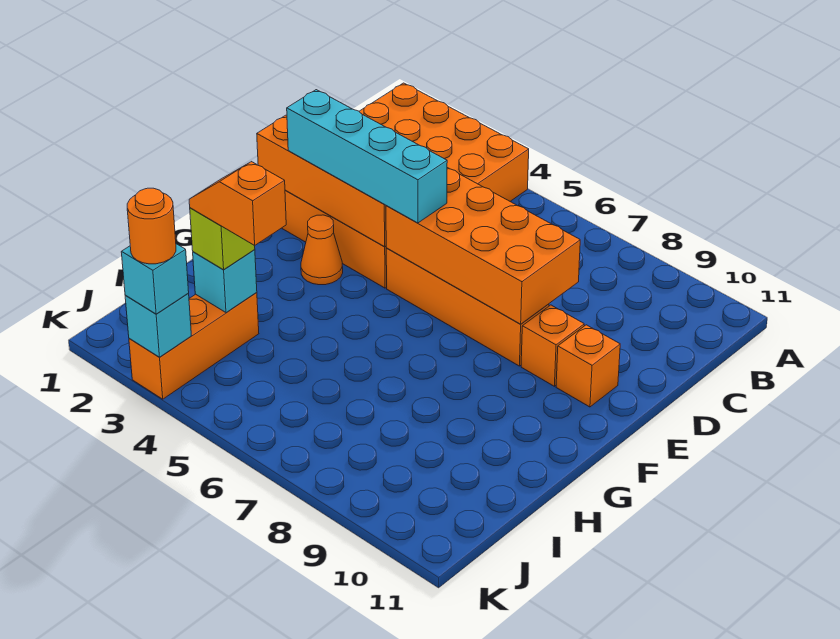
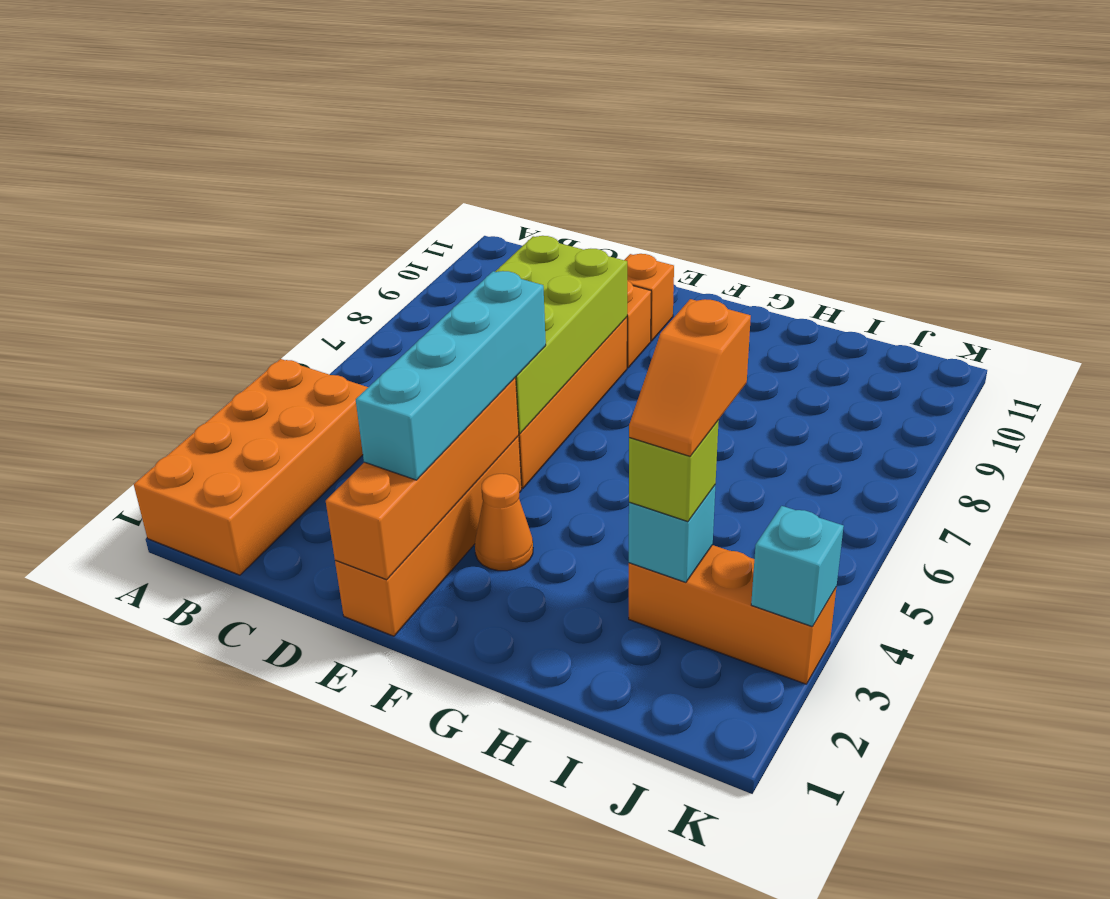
orange brick D5:E8 level 2 -> lime brick D5:E8 level 2
cyan brick K3 level 3 -> none
orange round brick K3 level 4 -> none

